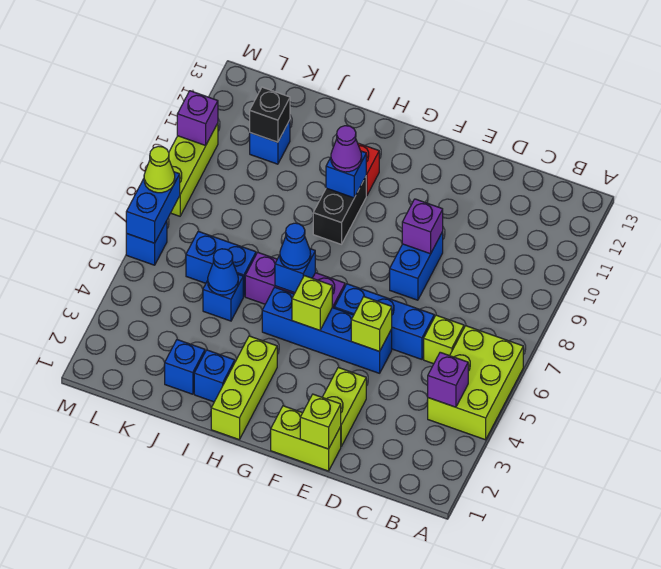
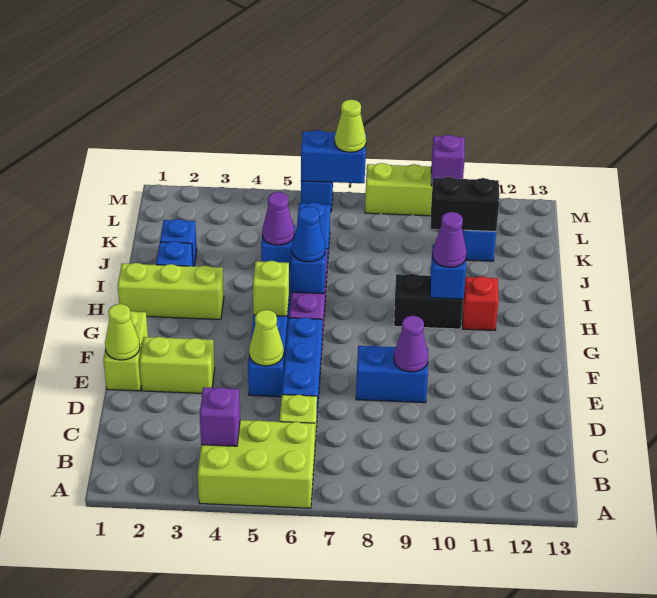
lime brick E1 level 2 -> lime cone E1 level 2
lime brick E5 level 2 -> lime cone E5 level 2
purple brick E9 level 2 -> purple cone E9 level 2
blue cone J5 level 2 -> purple cone J5 level 2
black brick K11 level 2 -> black brick K10:K11 level 2

